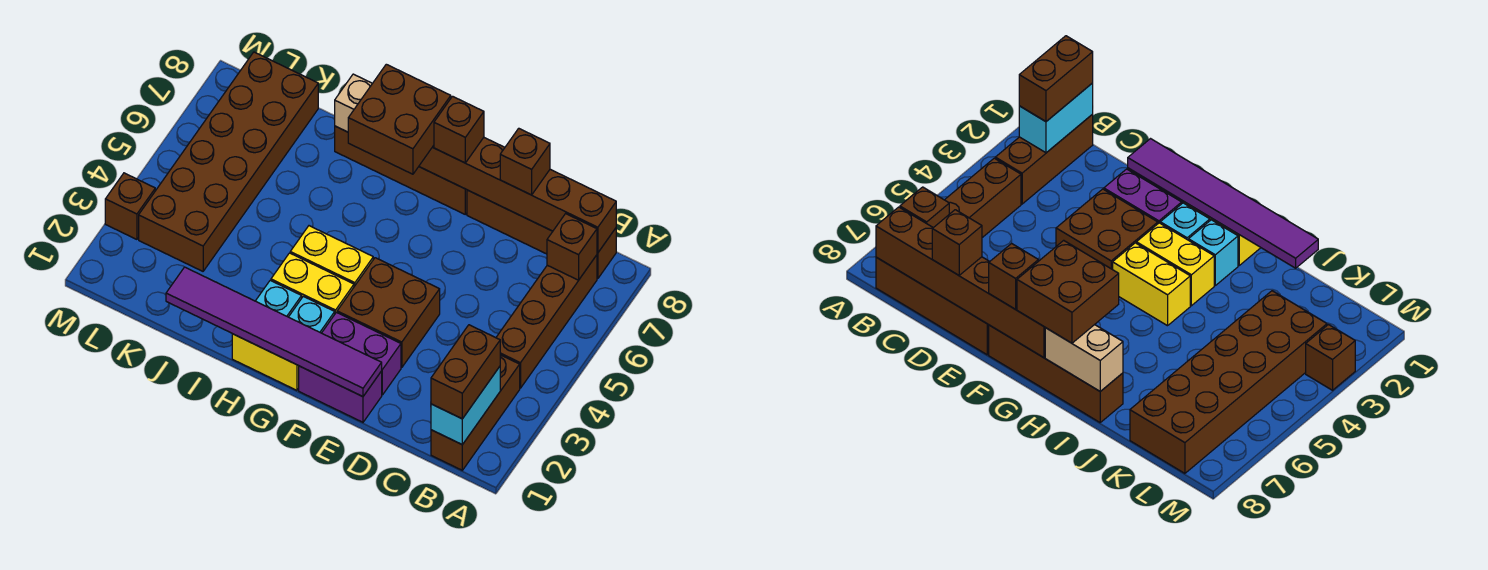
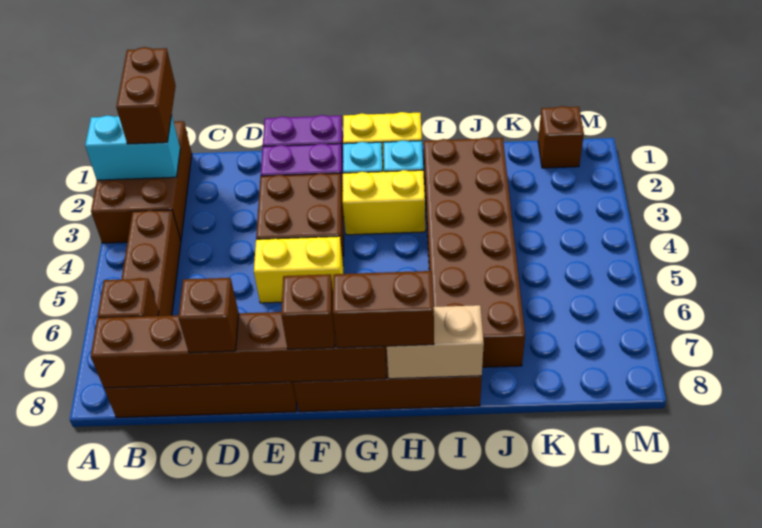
brown brick B1:B3 level 1 -> brown brick A1:B3 level 1
cyan brick B1:B2 level 2 -> cyan brick A2:B2 level 2
purple tile E1:J1 level 2 -> none
yellow brick G4:H4 level 1 -> yellow brick E5:F5 level 1
brown brick G7:H8 level 3 -> brown brick G8:H8 level 3
brown brick K3:L8 level 1 -> brown brick I2:J7 level 1
brown brick M3 level 1 -> brown brick L1 level 1

